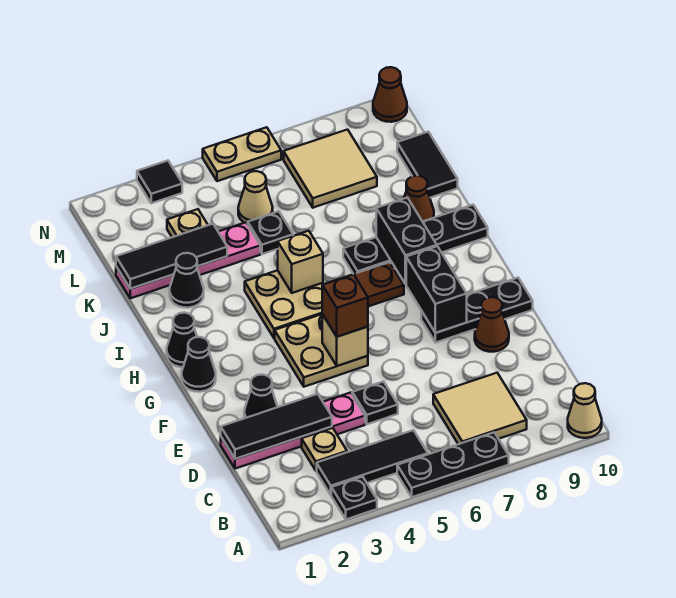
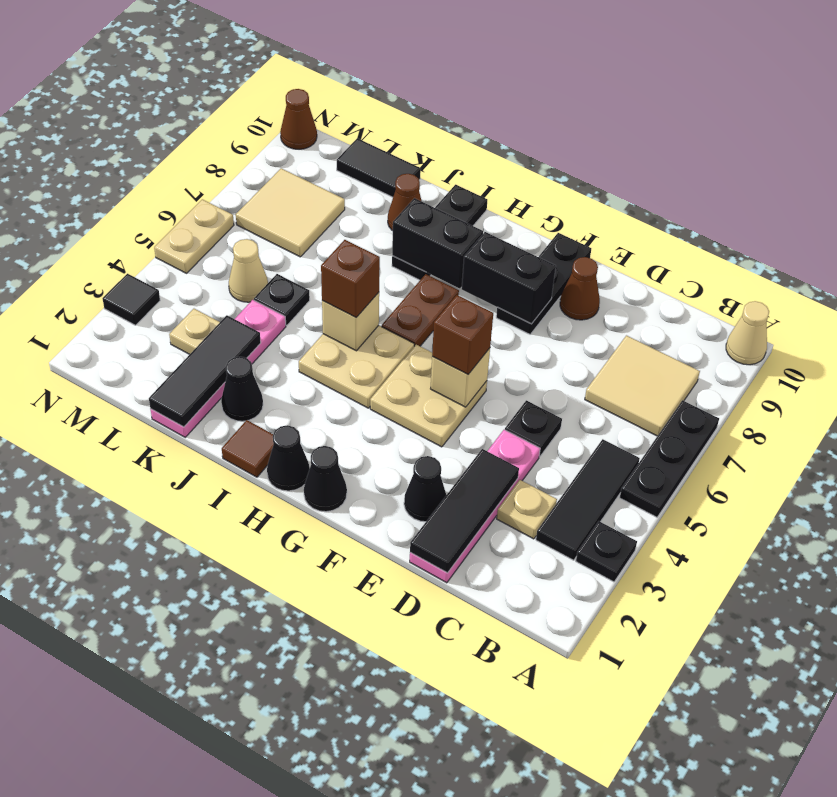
none -> brown tile I1 level 1
none -> brown brick I5 level 3
black plate I7:I10 level 1 -> black plate I8:I10 level 1

